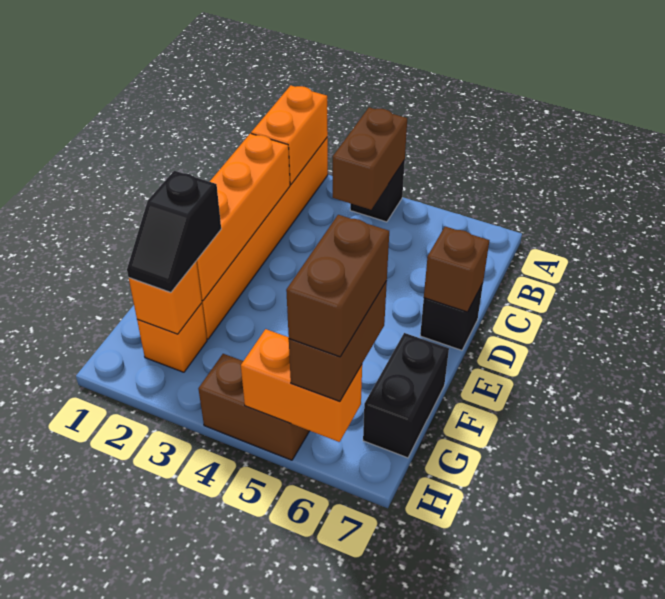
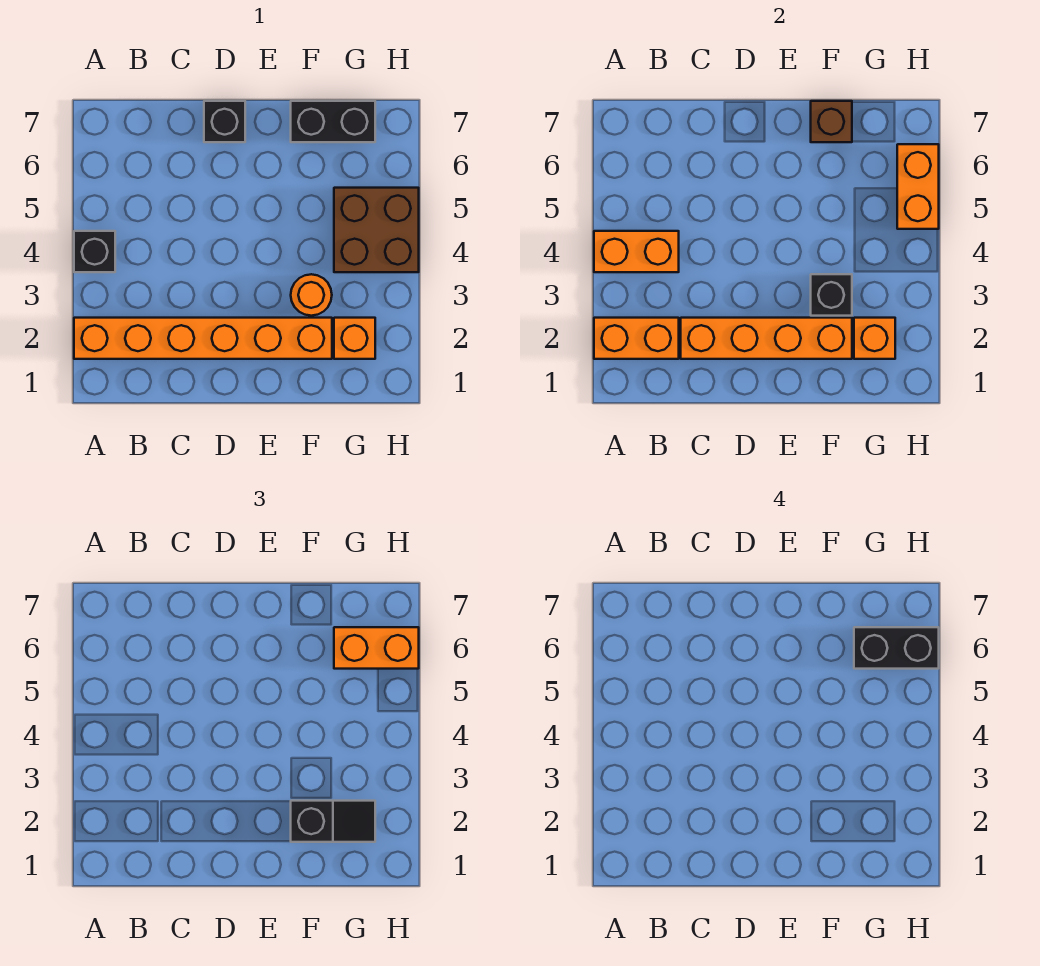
brown brick A4:B4 level 2 -> orange brick A4:B4 level 2
brown brick D7 level 2 -> brown brick F7 level 2
none -> orange round brick F3 level 1
none -> black brick F3 level 2
brown brick G6:H6 level 3 -> orange brick G6:H6 level 3
brown brick G6:H6 level 4 -> black brick G6:H6 level 4
brown brick H4:H5 level 1 -> brown brick G4:H5 level 1

